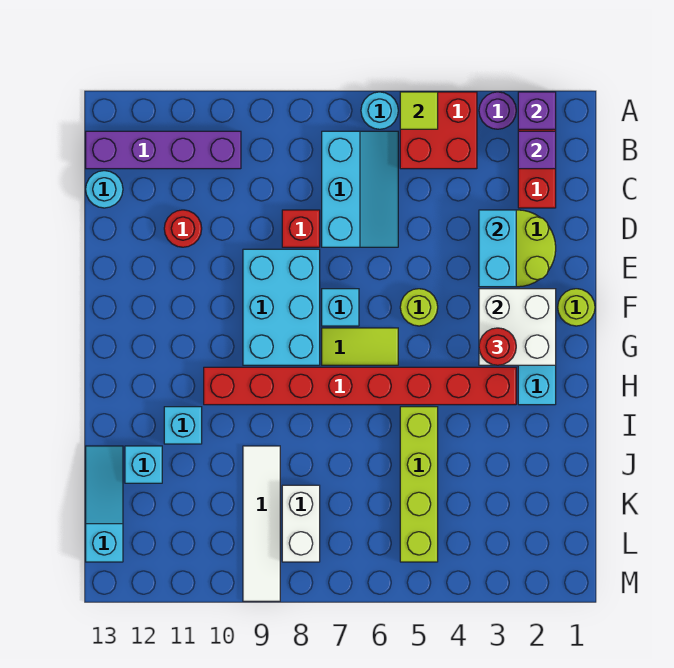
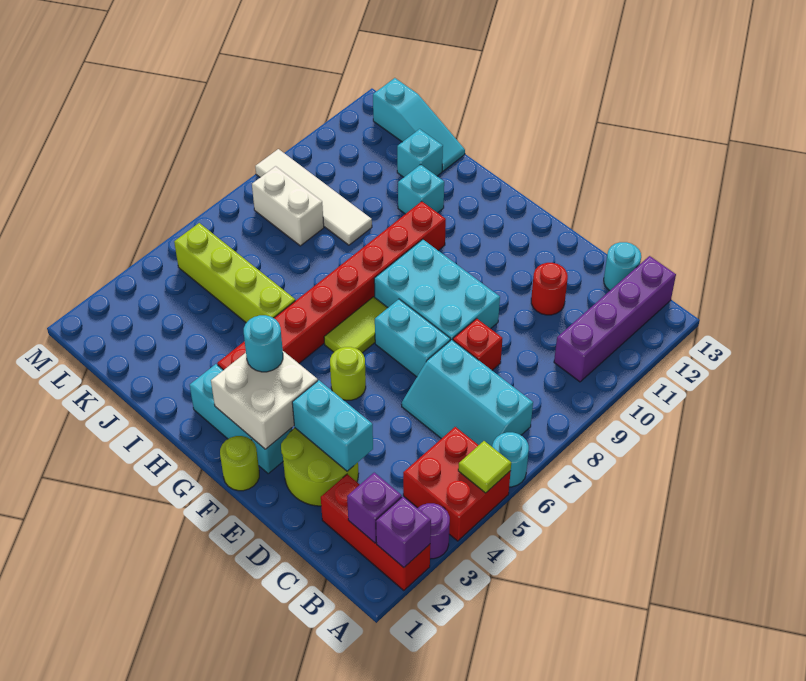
cyan brick F7 level 1 -> cyan brick E7:F7 level 1
red round brick G3 level 3 -> cyan round brick G3 level 3

